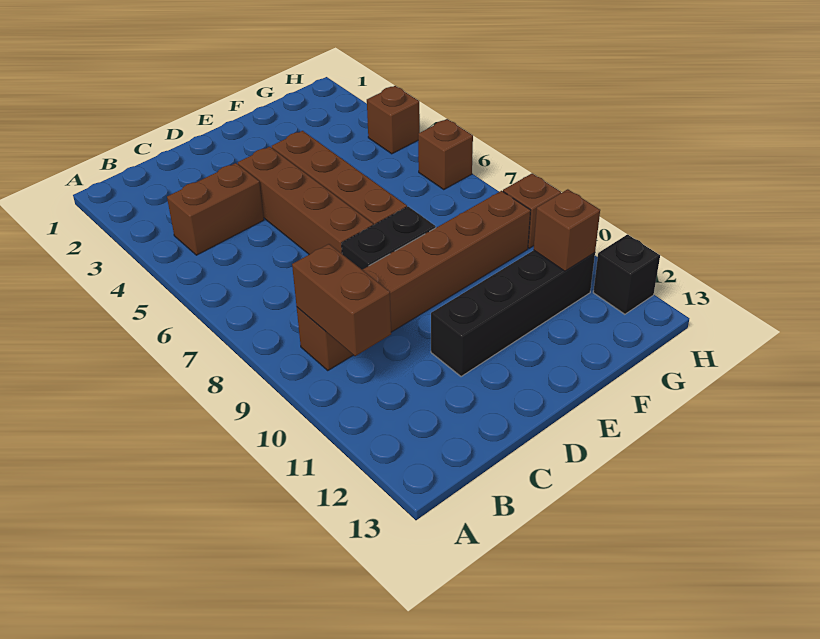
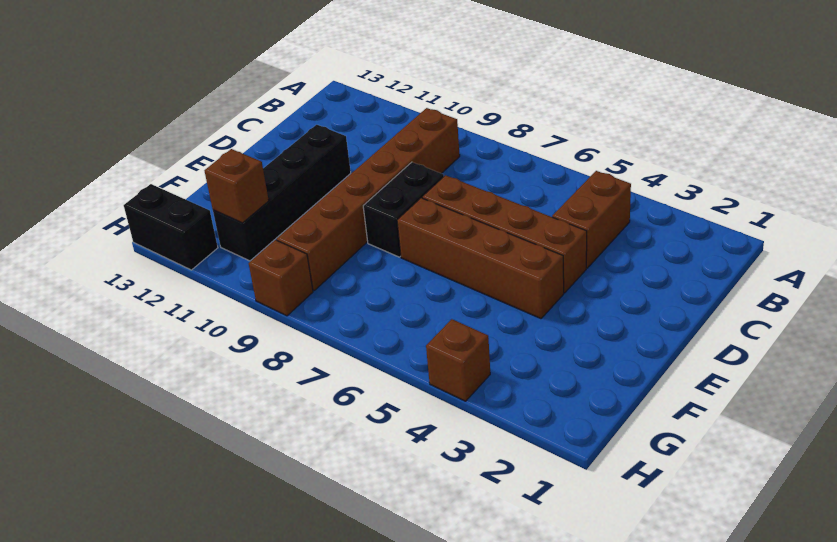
brown brick B9:B10 level 2 -> none
brown brick H6 level 1 -> none
black brick H12 level 1 -> black brick H12:H13 level 1

